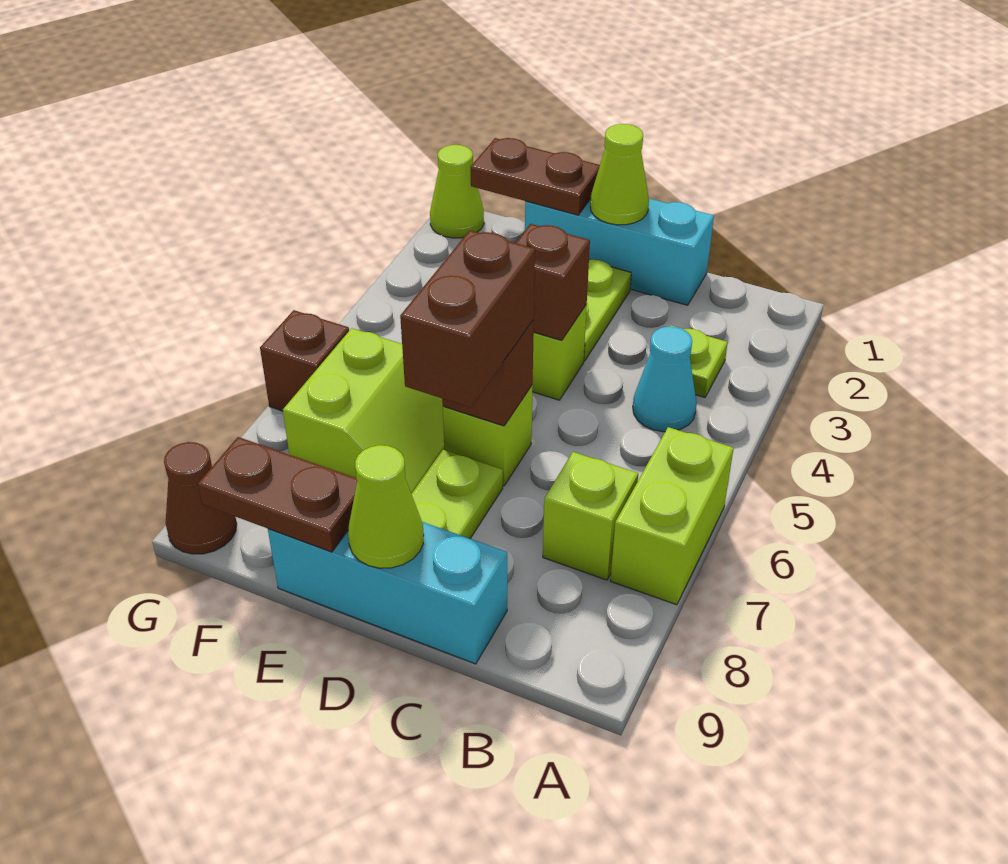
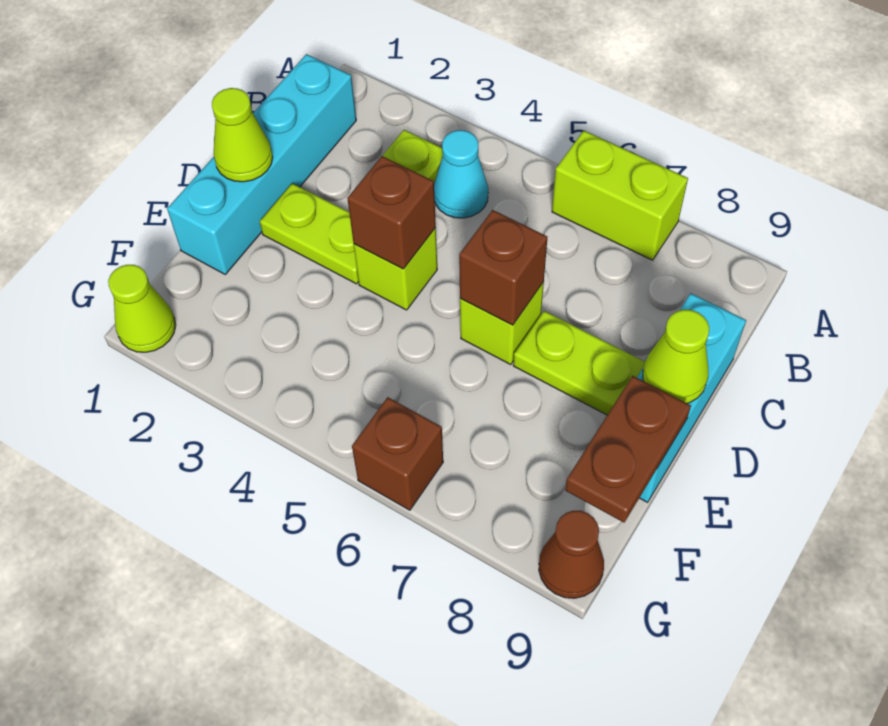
lime brick B7 level 1 -> none
cyan brick C1:E1 level 1 -> cyan brick B1:E1 level 1
brown brick D6:D7 level 3 -> none
brown plate E1:F1 level 2 -> none
lime slope E6:F7 level 1 top F -> none

